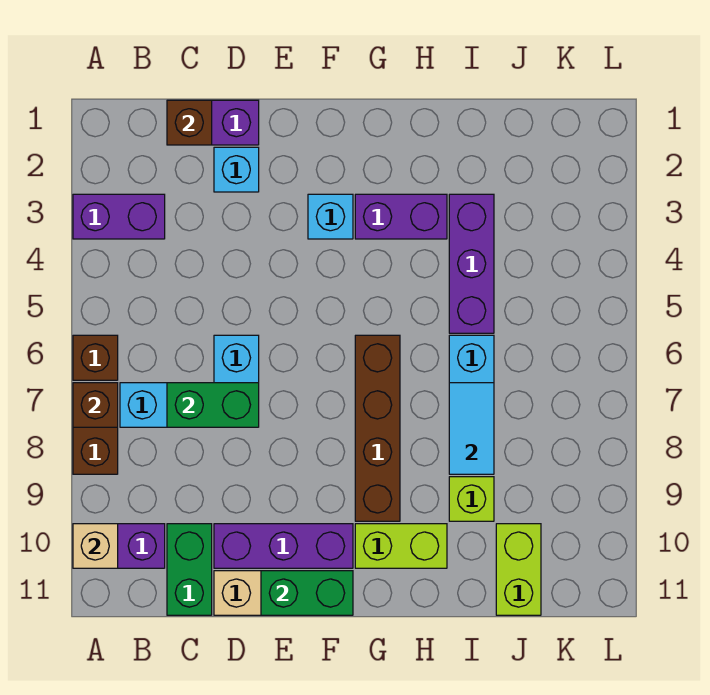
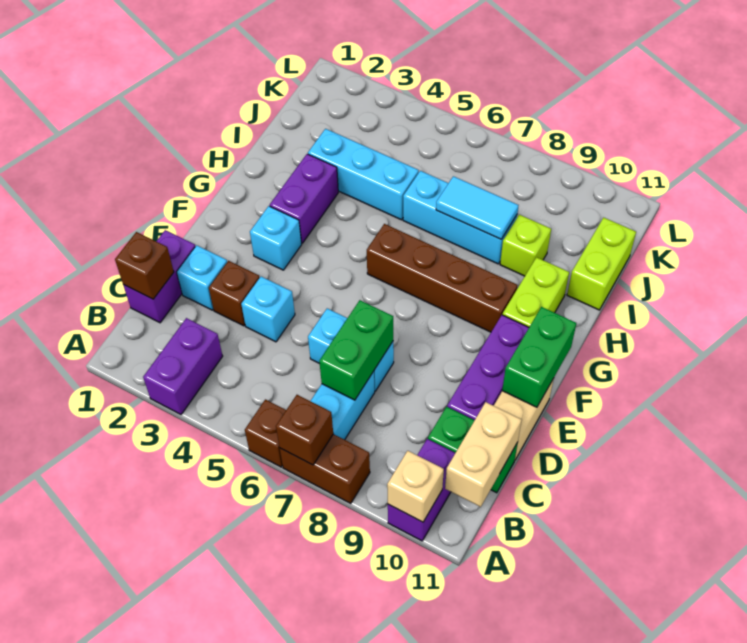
none -> tan brick B11:C11 level 2
none -> brown brick D3 level 1
none -> cyan brick D4 level 1
purple brick I3:I5 level 1 -> cyan brick I3:I5 level 1
lime brick J10:J11 level 1 -> lime brick I11:J11 level 1

